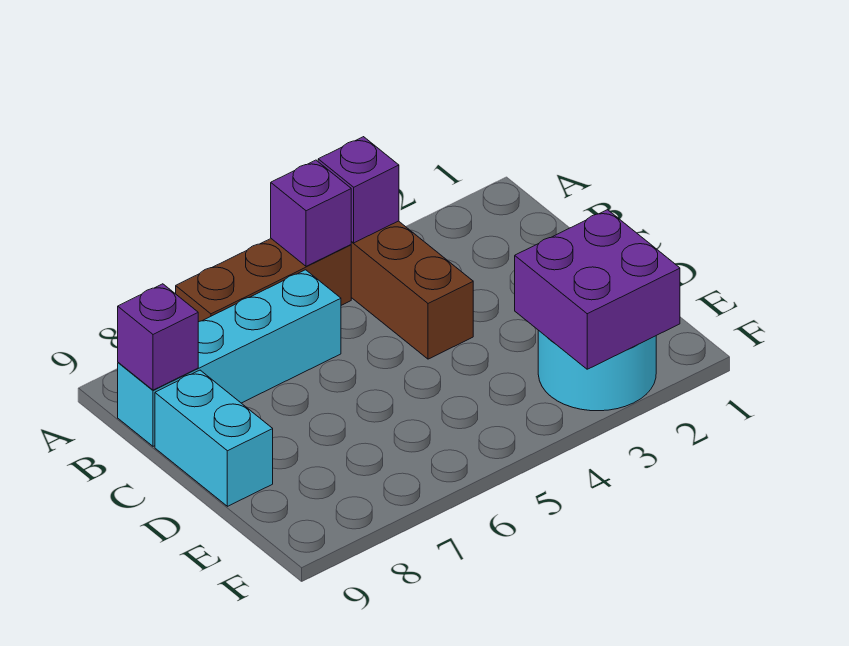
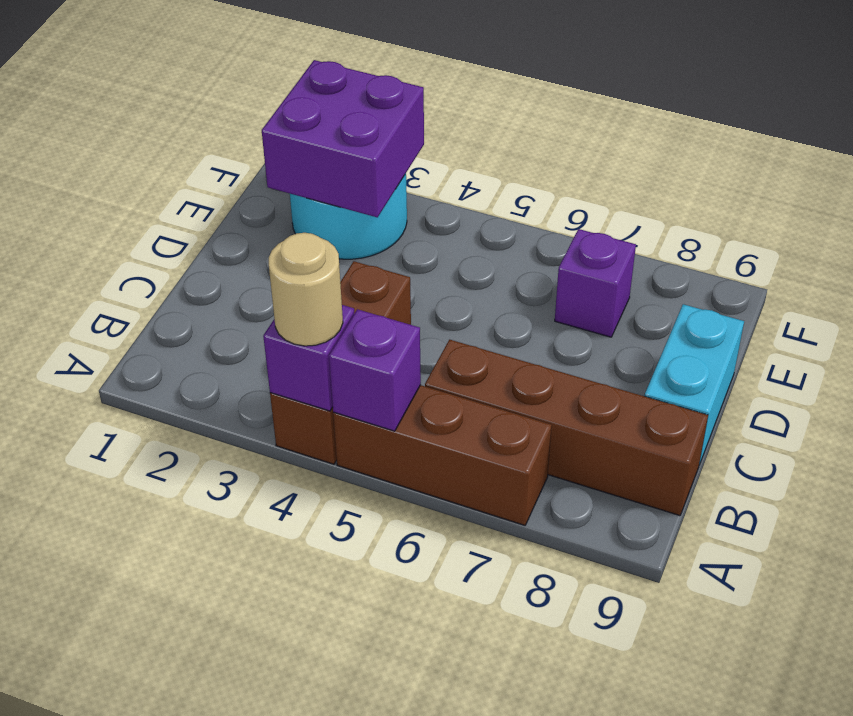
none -> tan round brick A4 level 3
cyan brick B6:B9 level 1 -> brown brick B6:B9 level 1
purple brick B9 level 2 -> purple brick E7 level 1

